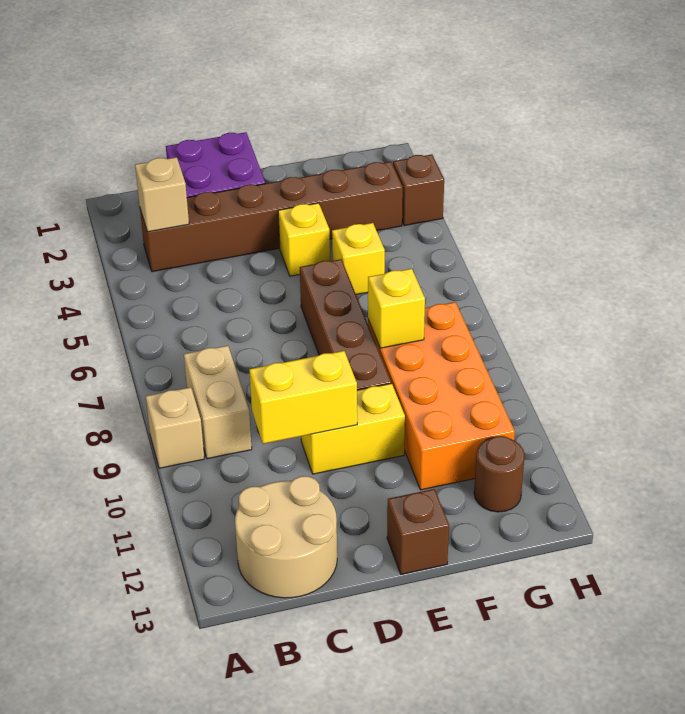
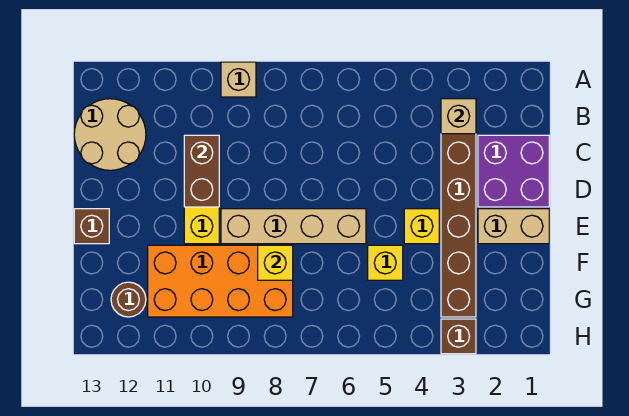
tan brick B8:B9 level 1 -> tan brick E1:E2 level 1
yellow brick C10:D10 level 2 -> brown brick C10:D10 level 2
brown brick E6:E9 level 1 -> tan brick E6:E9 level 1

